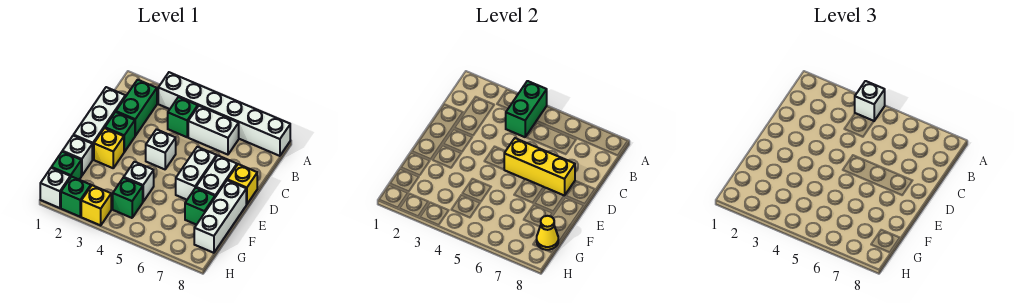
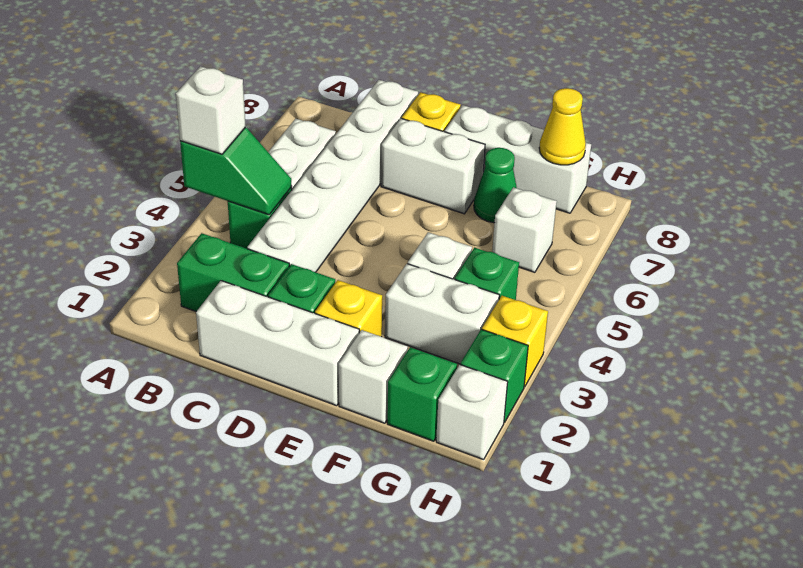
white brick A3:A8 level 1 -> white brick C3:C8 level 1
green brick A4:B4 level 2 -> green slope A4:B4 level 2 top A
white brick D4 level 1 -> white brick G6 level 1
yellow brick D5:D7 level 2 -> none
white brick D6:E6 level 1 -> white brick F3:G3 level 1
green brick F7 level 1 -> green cone F7 level 1

